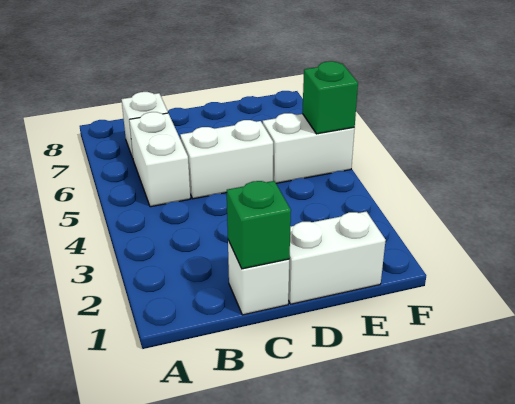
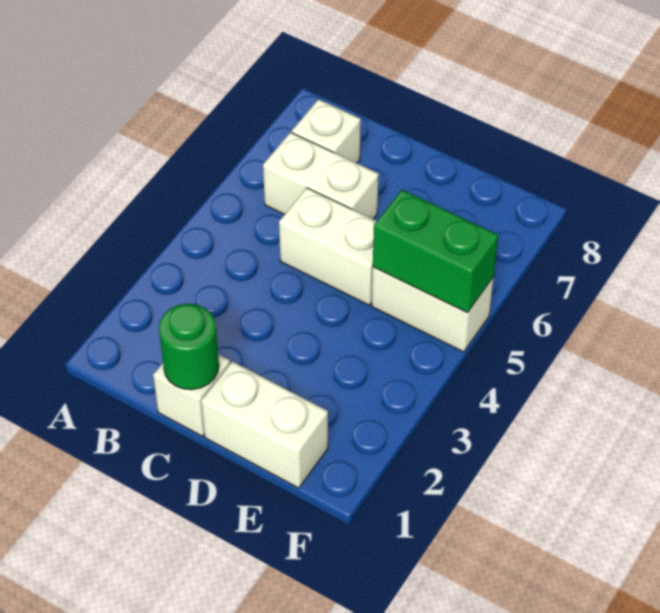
white brick B5:B6 level 1 -> white brick B6:C6 level 1
green brick C1 level 2 -> green round brick C1 level 2
green brick F5 level 2 -> green brick E5:F5 level 2

